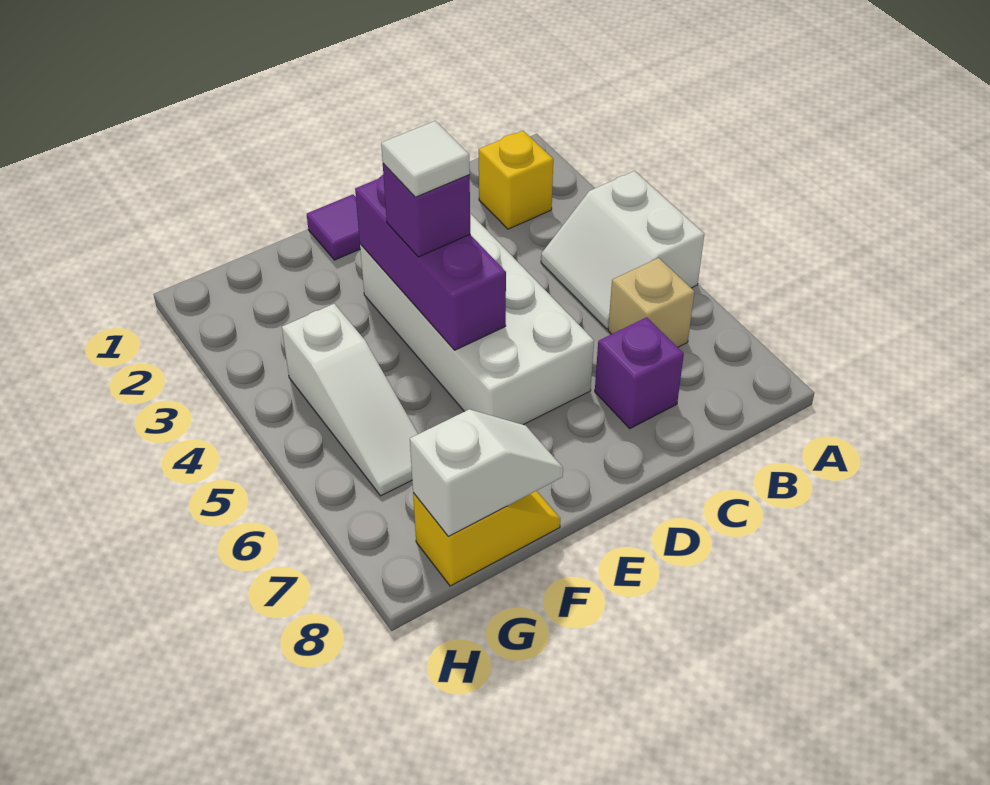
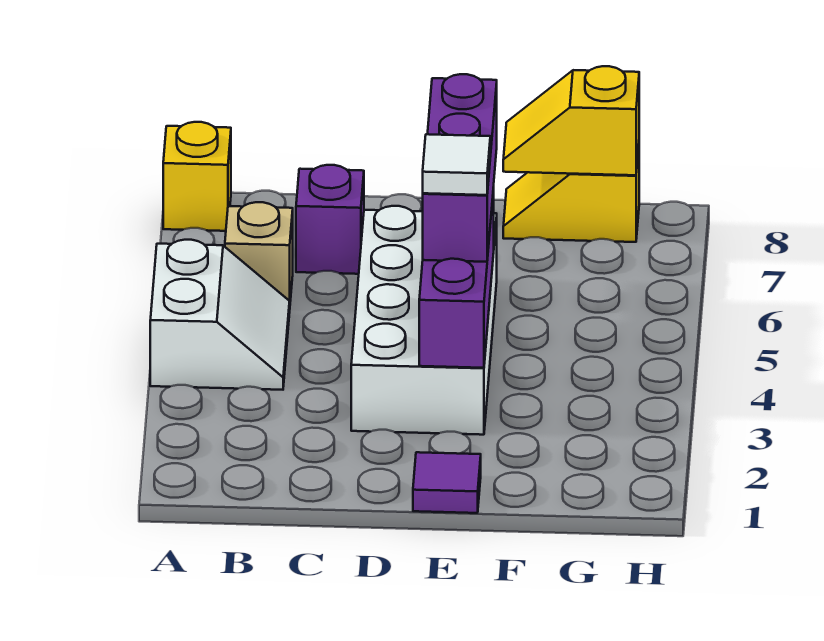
yellow brick B2 level 1 -> yellow brick A8 level 1
purple brick E4 level 3 -> purple brick E4:E6 level 3
white slope F8:G8 level 2 top G -> yellow slope F8:G8 level 2 top G
white slope G4:G6 level 1 top 4 -> none

